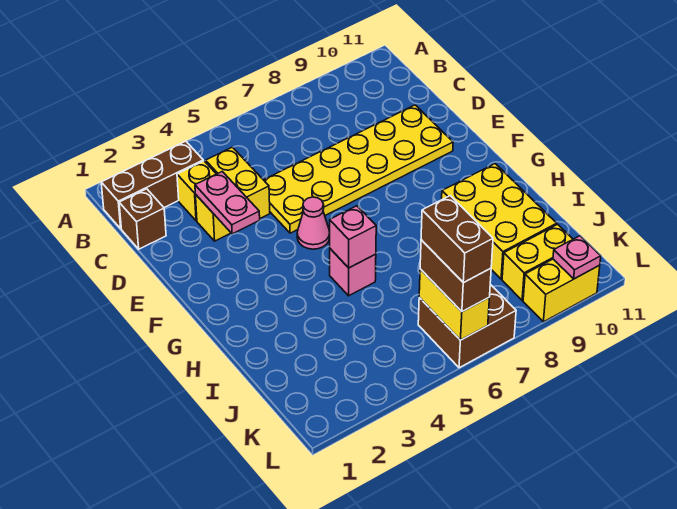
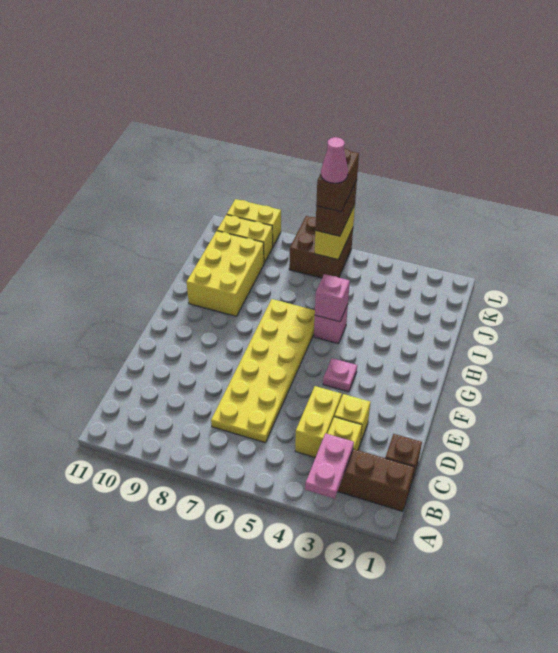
pink plate D3:E3 level 2 -> pink plate A3:B3 level 2
yellow plate D5:E10 level 1 -> yellow plate C6:H7 level 1
pink cone F5 level 1 -> pink cone K6 level 5
pink plate L10 level 2 -> pink plate F4 level 1

